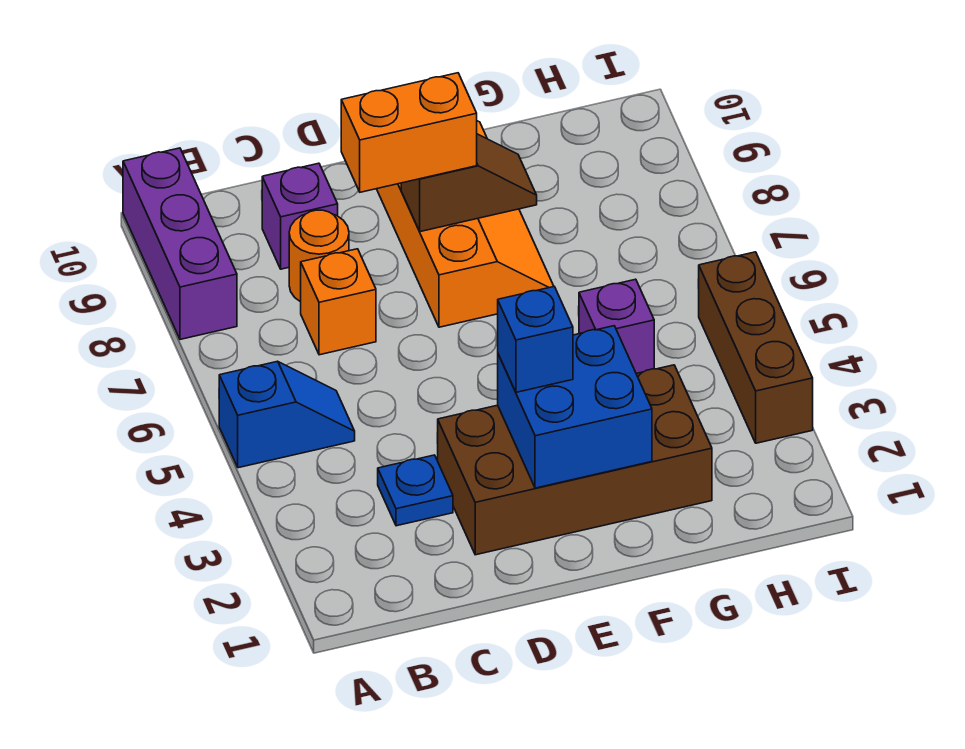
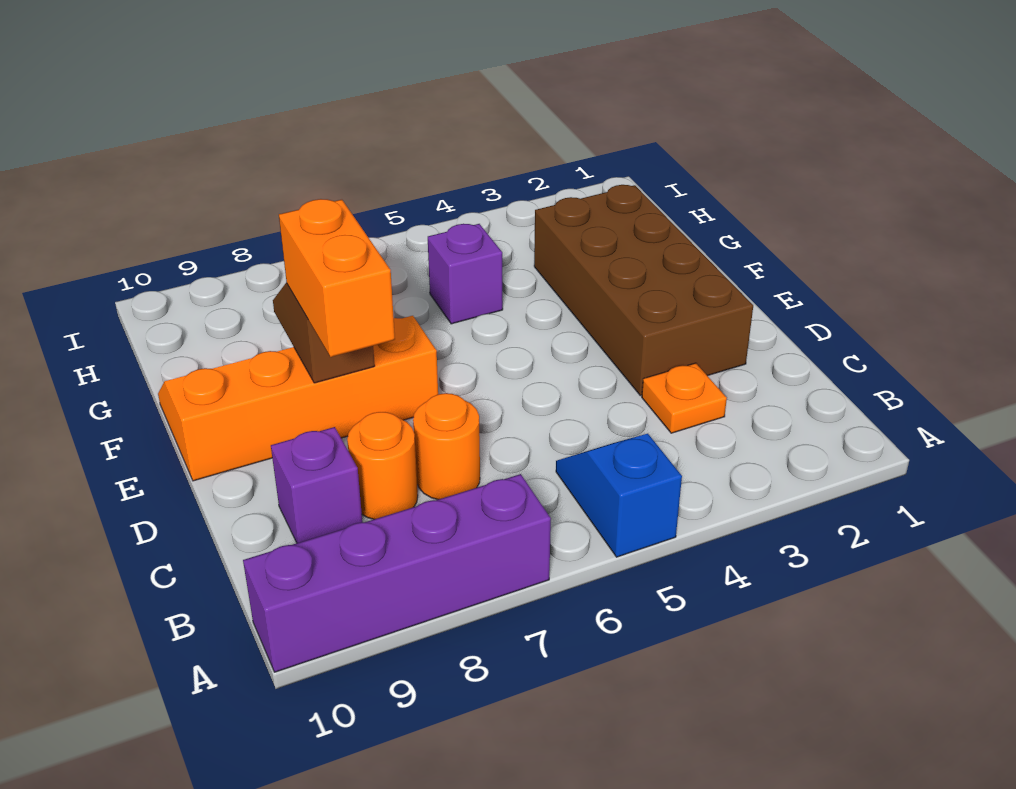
purple brick A8:A10 level 1 -> purple brick A7:A10 level 1
blue plate C3 level 1 -> orange plate C3 level 1
orange brick C7 level 1 -> orange round brick C7 level 1
blue brick E2:F3 level 2 -> none
blue brick E3 level 3 -> none
brown brick I3:I5 level 1 -> none

